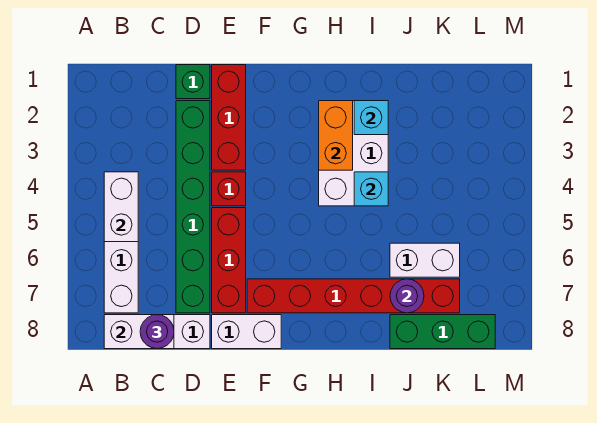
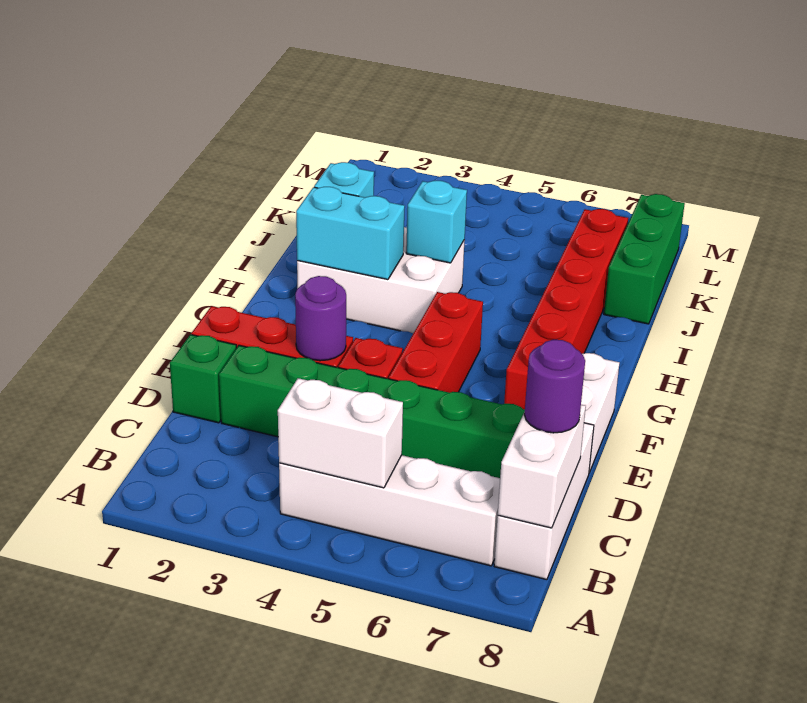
red brick E5:E7 level 1 -> red brick E5:G5 level 1
orange brick H2:H3 level 2 -> cyan brick H2:H3 level 2
white brick J6:K6 level 1 -> none
purple round brick J7 level 2 -> purple round brick E3 level 2

